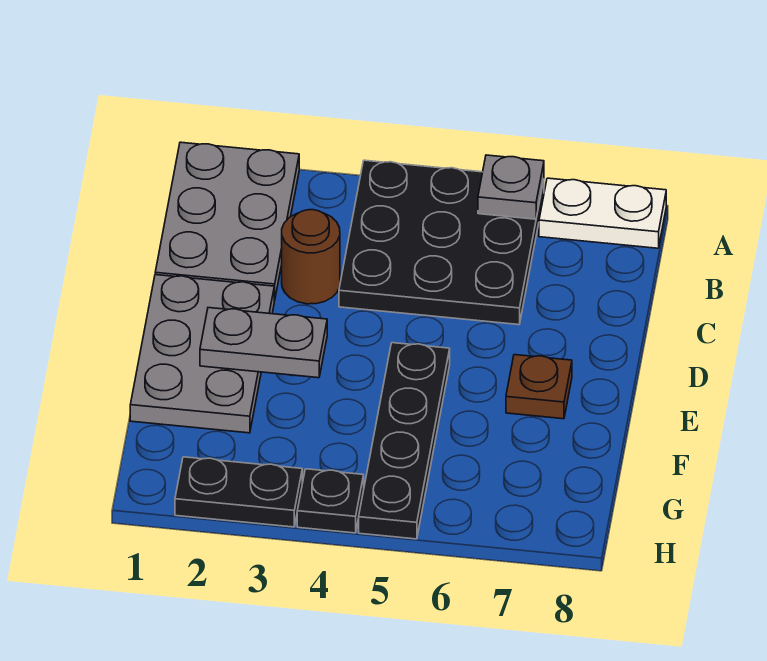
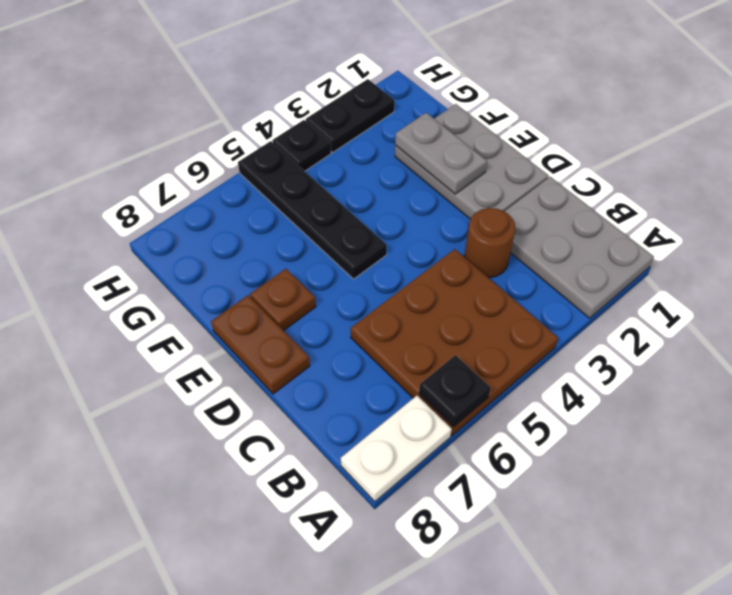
black plate A4:C6 level 1 -> brown plate A4:C6 level 1
grey plate A6 level 2 -> black plate A6 level 2
none -> brown plate D8:E8 level 1
grey plate E2:E3 level 2 -> grey plate E2:F2 level 2

